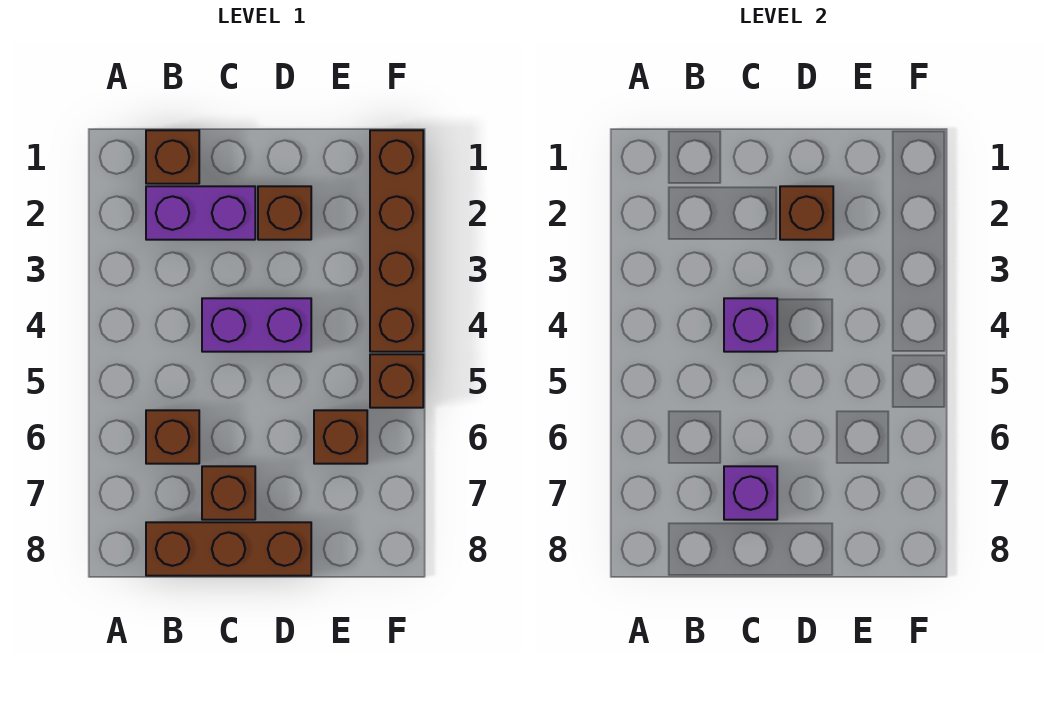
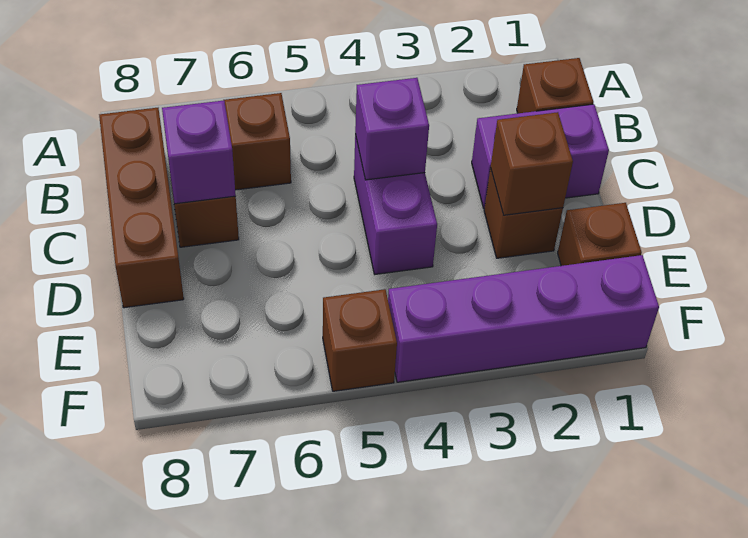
purple brick B2:C2 level 1 -> purple brick C1:C2 level 1
brown brick E6 level 1 -> brown brick E1 level 1
brown brick F1:F4 level 1 -> purple brick F1:F4 level 1

